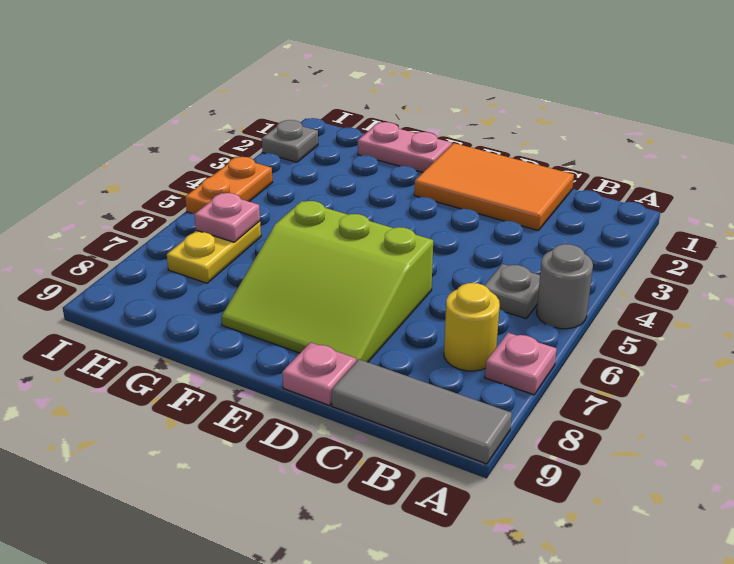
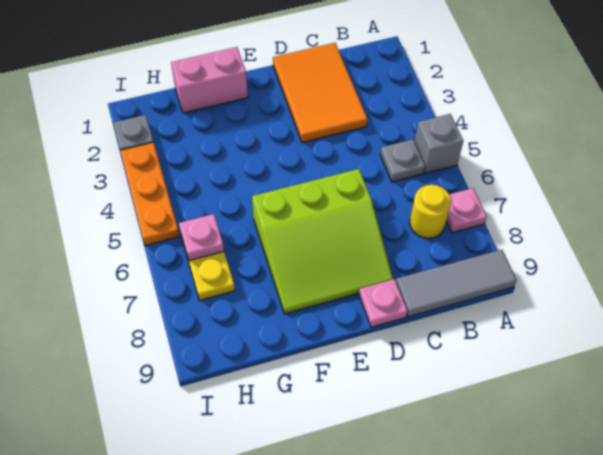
grey round brick A5 level 1 -> grey brick A5 level 1
orange tile C1:E2 level 1 -> orange tile C1:D3 level 1
pink plate F1:G1 level 1 -> pink brick F1:G1 level 1
orange plate I4:I5 level 1 -> orange plate I3:I5 level 1

